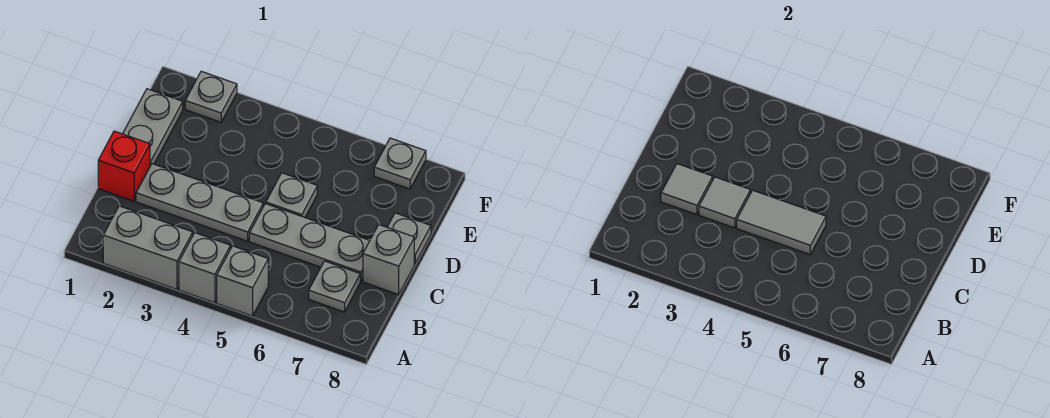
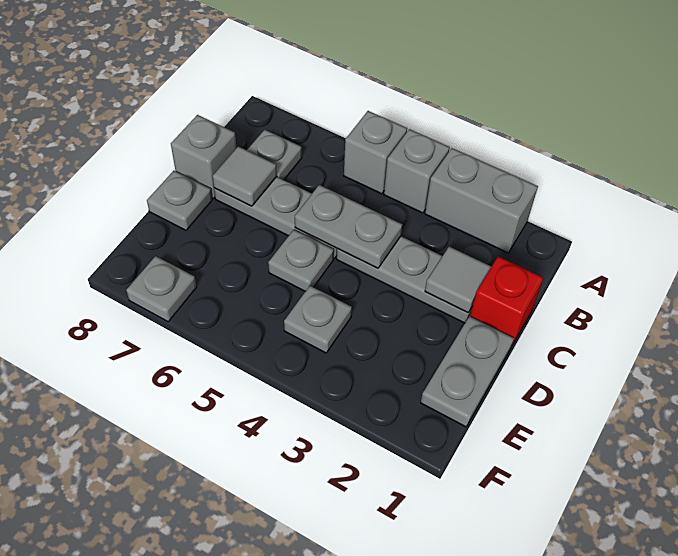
grey tile C3 level 2 -> grey tile C7 level 2
grey tile C4:C5 level 2 -> grey plate C4:C5 level 2
grey plate F2 level 1 -> grey plate E4 level 1

